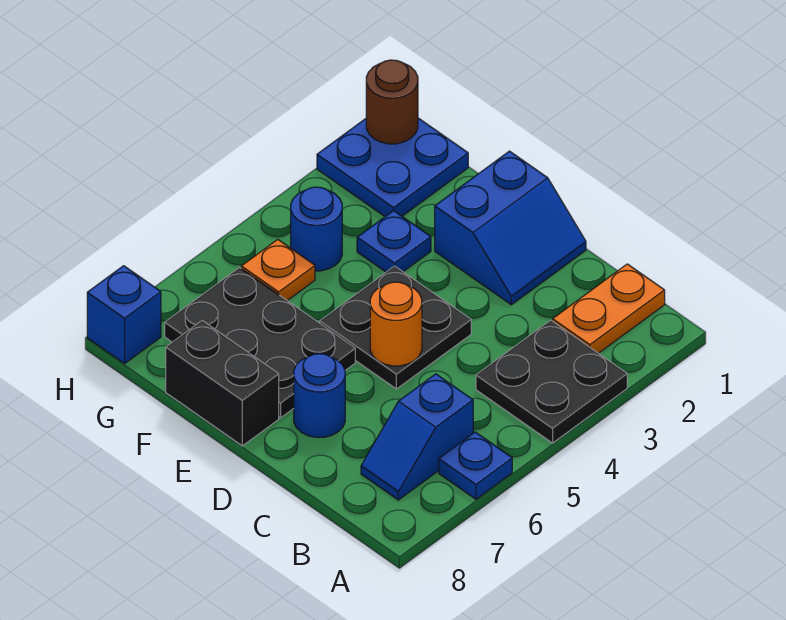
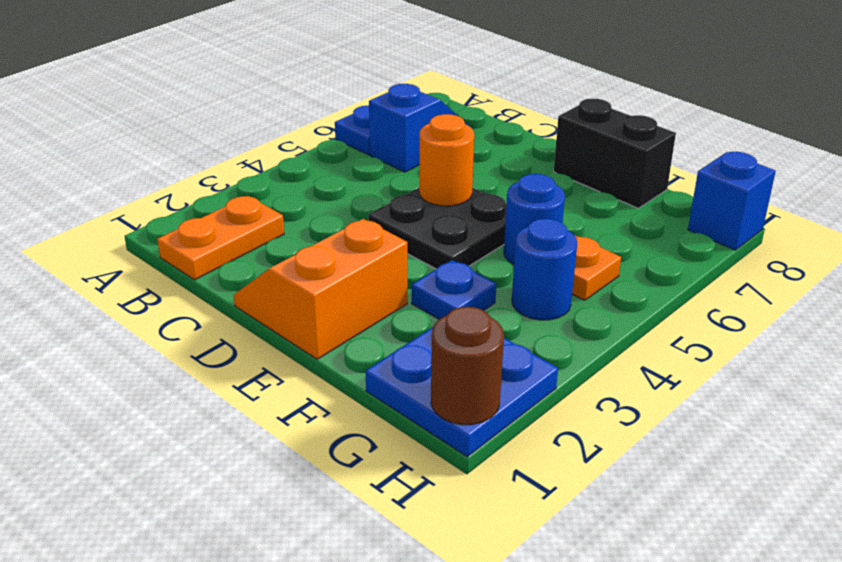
black plate A3:B4 level 1 -> none
blue slope D1:E2 level 1 top E -> orange slope D1:E2 level 1 top E
blue round brick D7 level 1 -> blue round brick F5 level 1
black plate E6:G7 level 1 -> none

